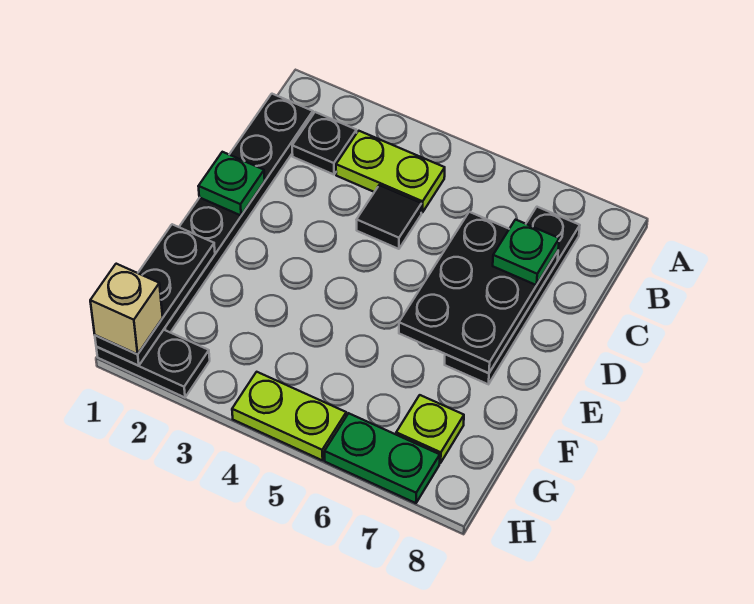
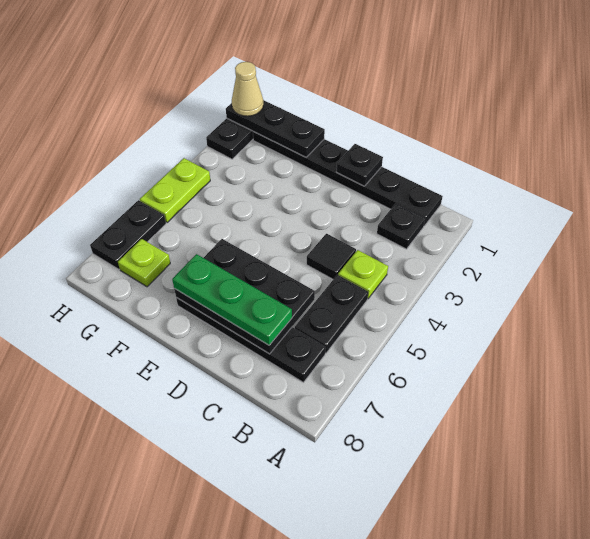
lime plate B3:B4 level 1 -> lime plate B4 level 1
none -> black plate B5:B6 level 1
green plate C7 level 3 -> green plate C7:E7 level 3
green plate D1 level 2 -> black plate D1 level 2
tan brick H1 level 3 -> tan cone H1 level 3
green plate H6:H7 level 1 -> black plate H6:H7 level 1

